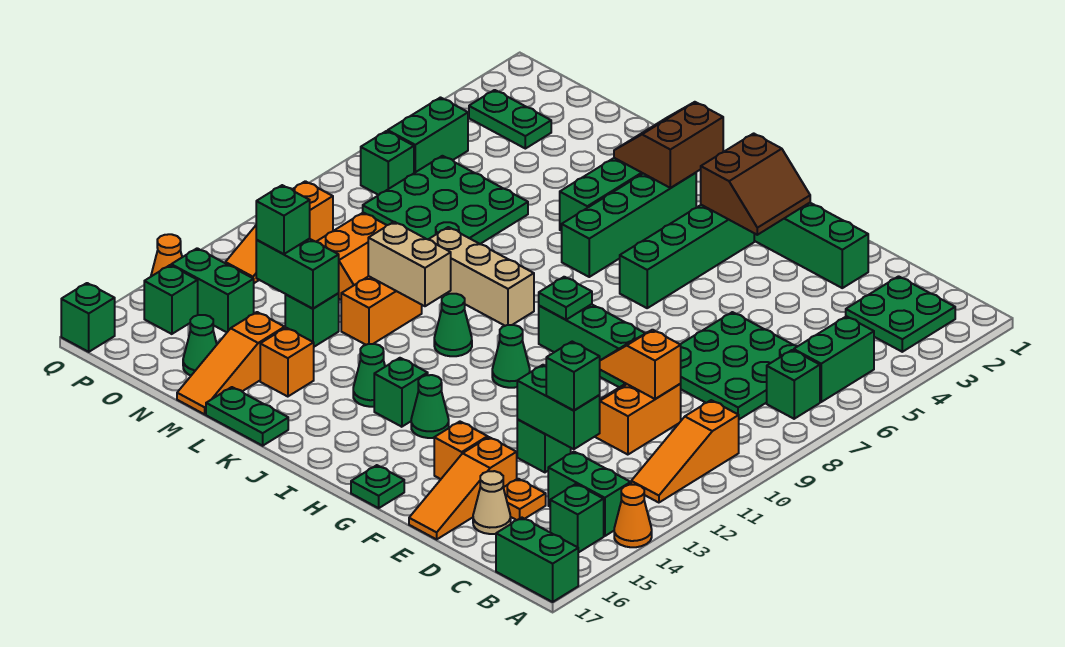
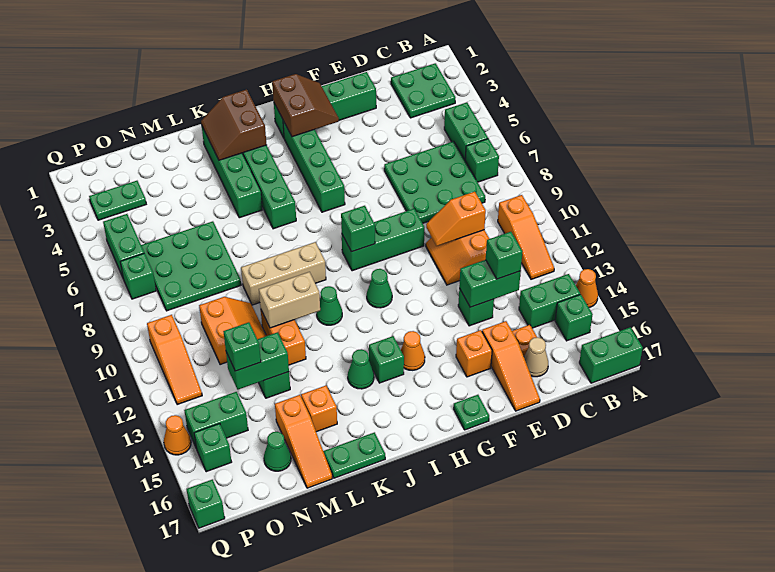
green plate H9 level 2 -> green brick H9 level 2
green cone H14 level 1 -> orange cone H14 level 1

